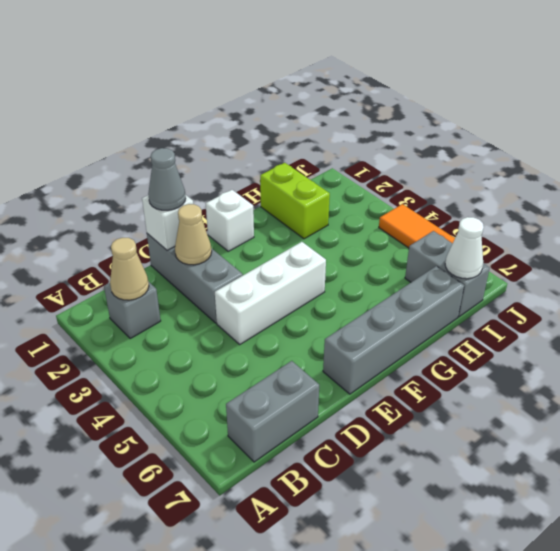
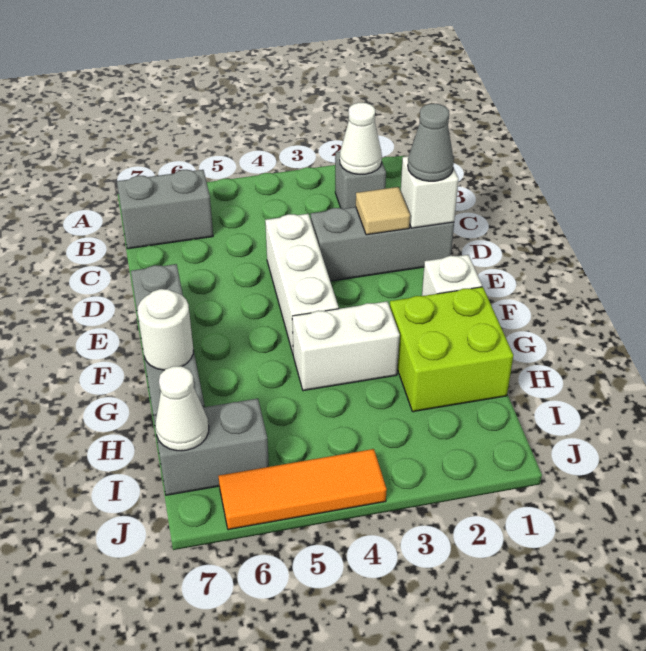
tan cone B2 level 2 -> white cone B2 level 2
grey brick B7:C7 level 1 -> grey brick B6:B7 level 1
tan cone D2 level 2 -> tan tile D2 level 2
none -> white brick G3:G4 level 1
none -> white round brick G7 level 2
lime brick H1:H2 level 1 -> lime brick G1:H2 level 1

